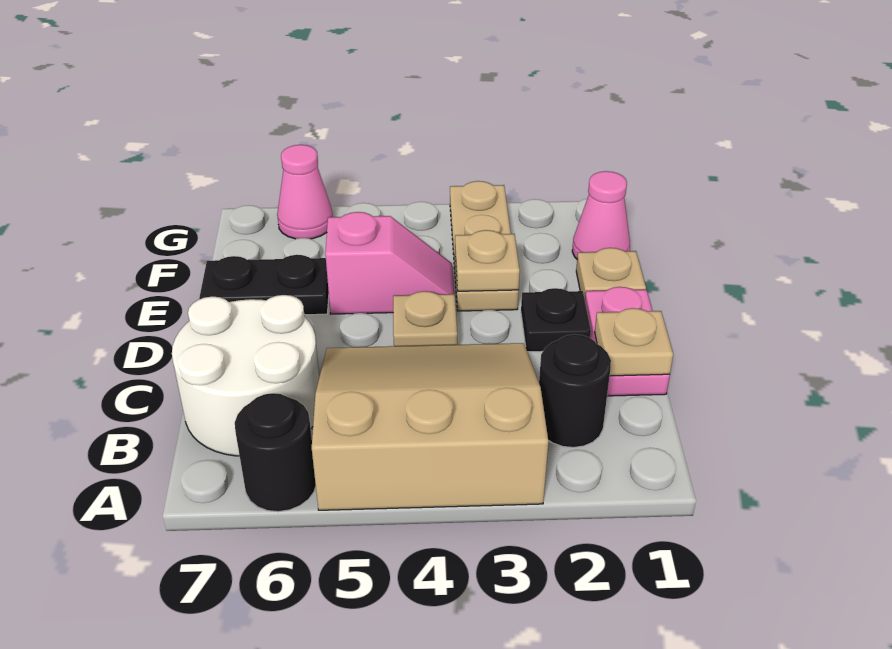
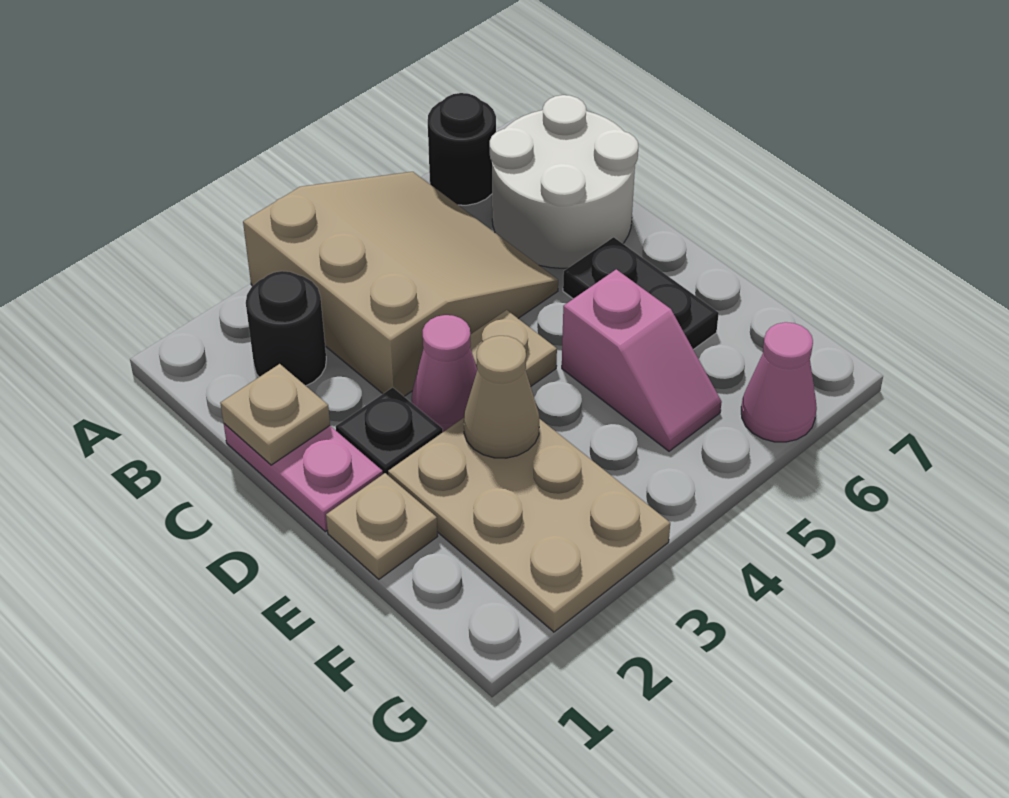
tan slope A3:C5 level 1 top A -> tan slope A3:C5 level 1 top 3
tan plate E3:G3 level 1 -> tan plate E2:G3 level 1
tan plate E3 level 2 -> tan cone E3 level 2
pink slope E4:E5 level 1 top 5 -> pink slope E5:F5 level 1 top E
black plate E6:E7 level 1 -> black plate D6:E6 level 1
pink cone F1 level 1 -> pink cone D3 level 1

